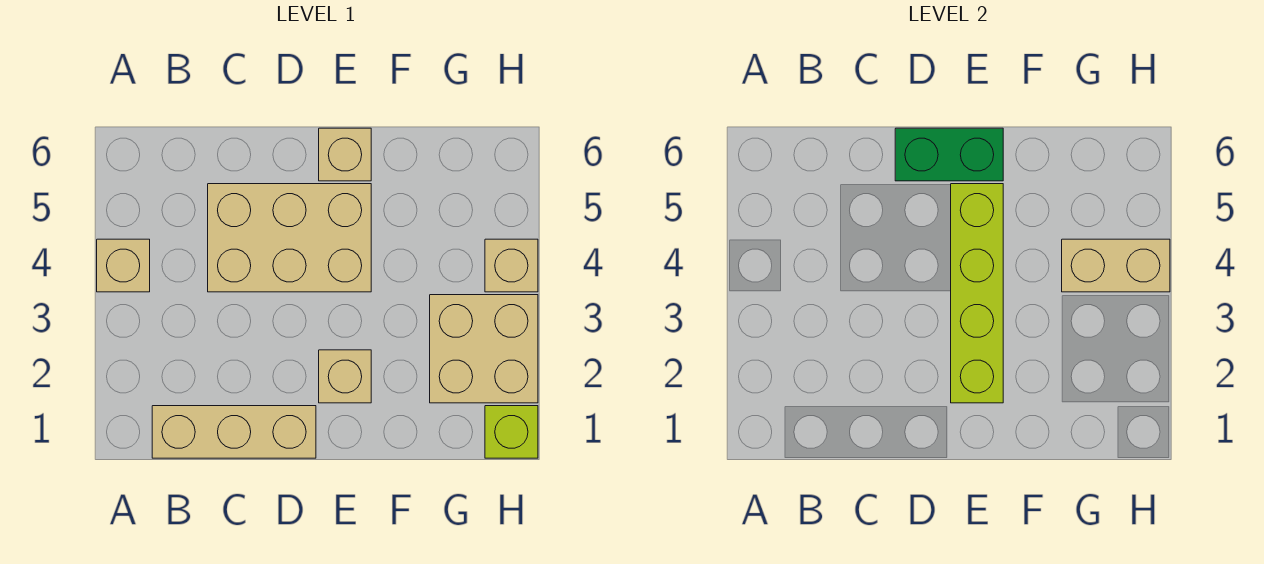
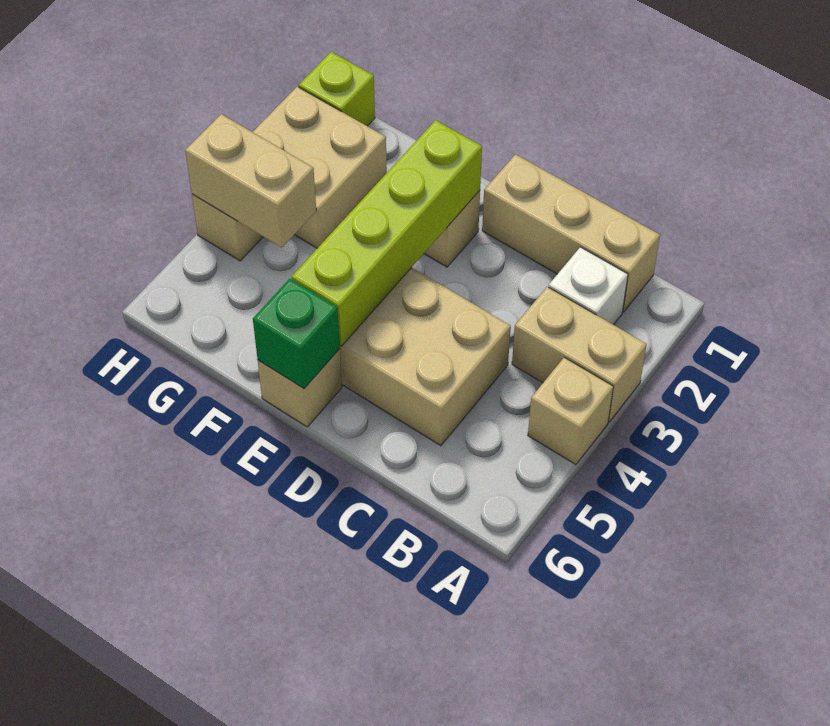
none -> tan brick A3:B3 level 1
none -> white brick B2 level 1
green brick D6:E6 level 2 -> green brick E6 level 2

